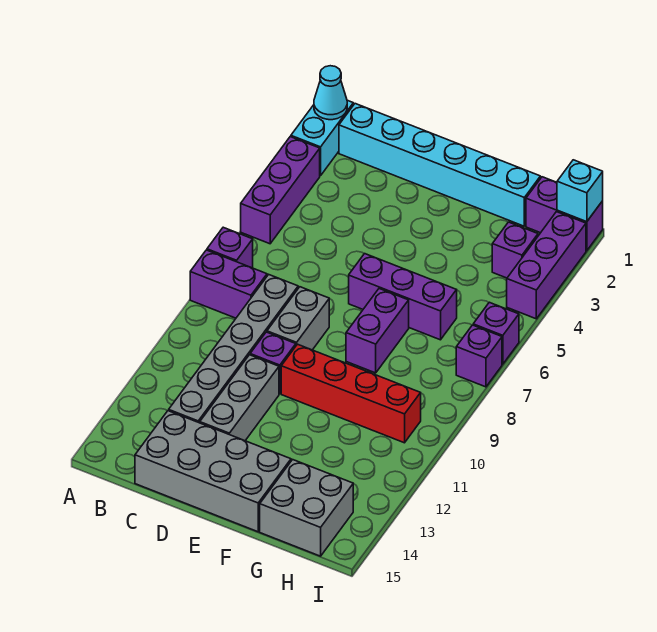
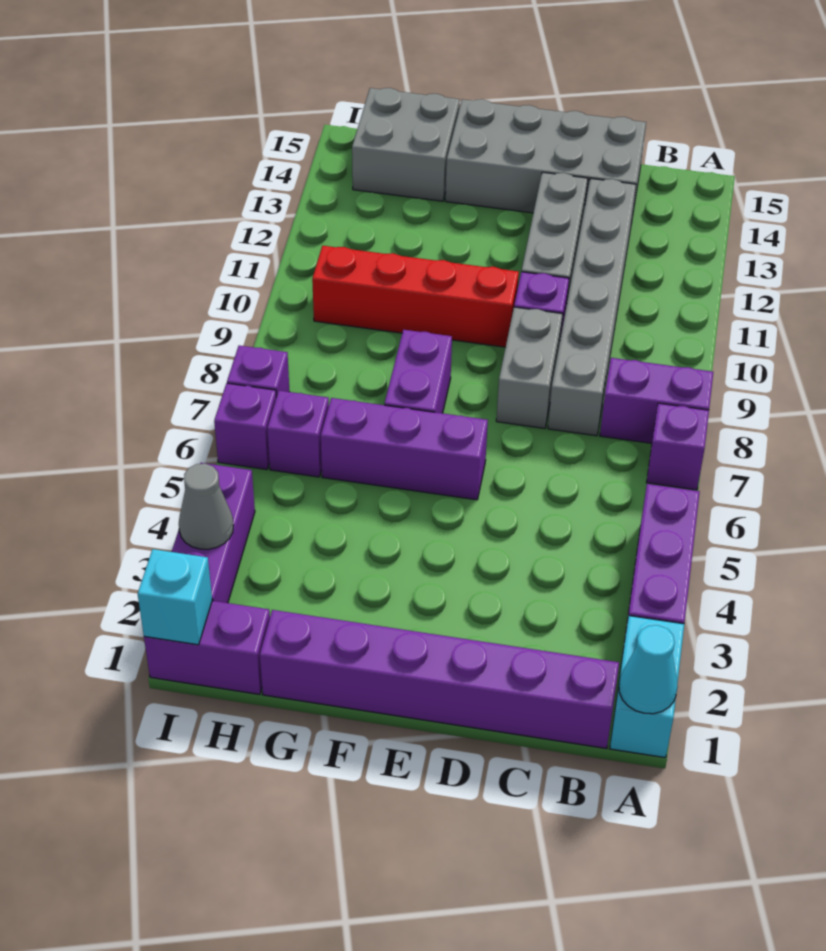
cyan brick B1:G1 level 1 -> purple brick B1:G1 level 1
purple brick H3 level 1 -> purple brick H6 level 1
none -> grey cone I3 level 2

